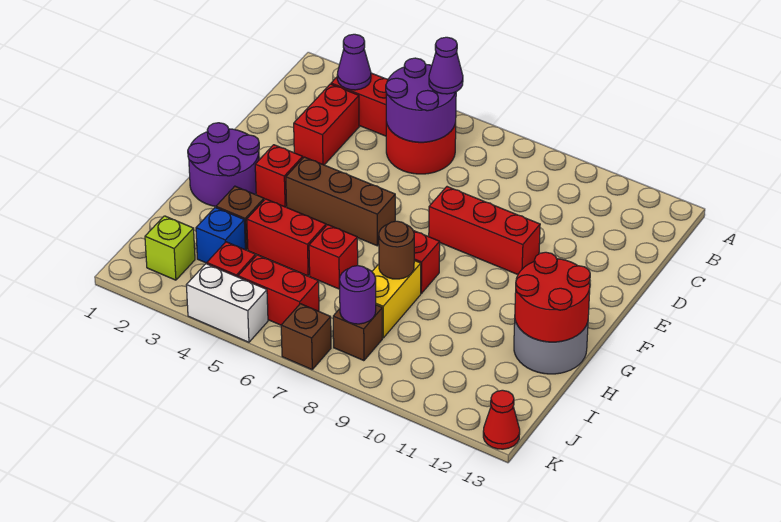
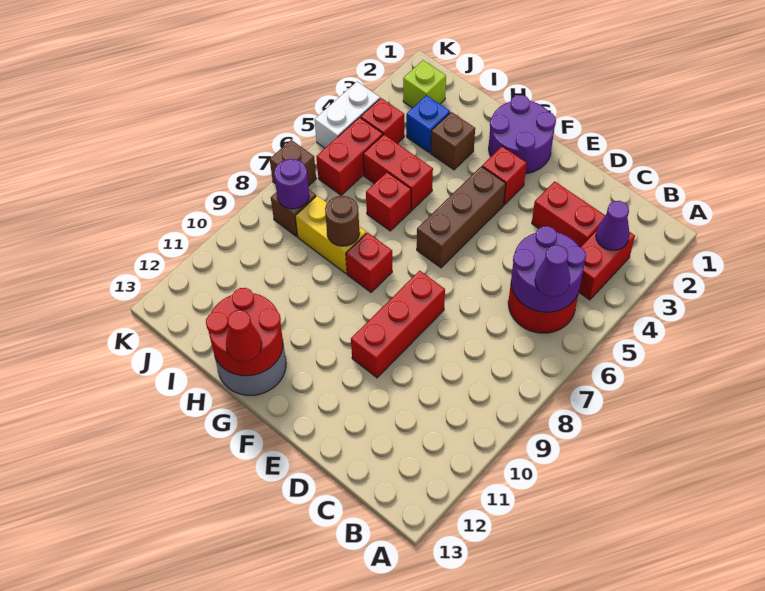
red brick H4:H5 level 1 -> red brick H5:I5 level 1
red cone K13 level 1 -> red cone G13 level 3

